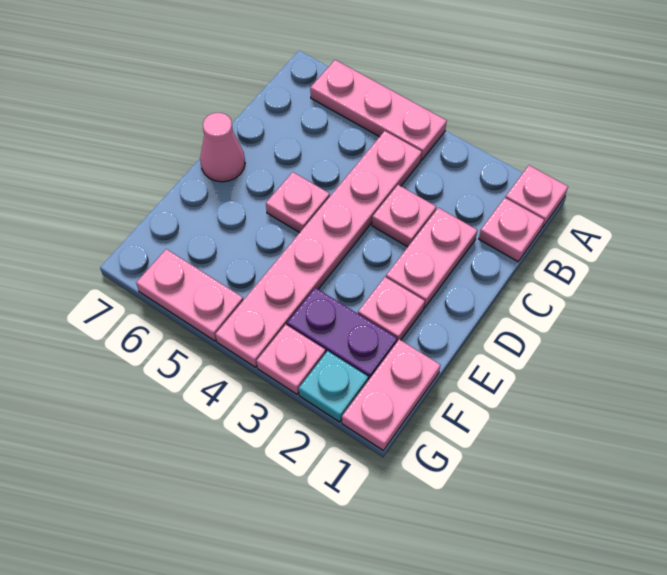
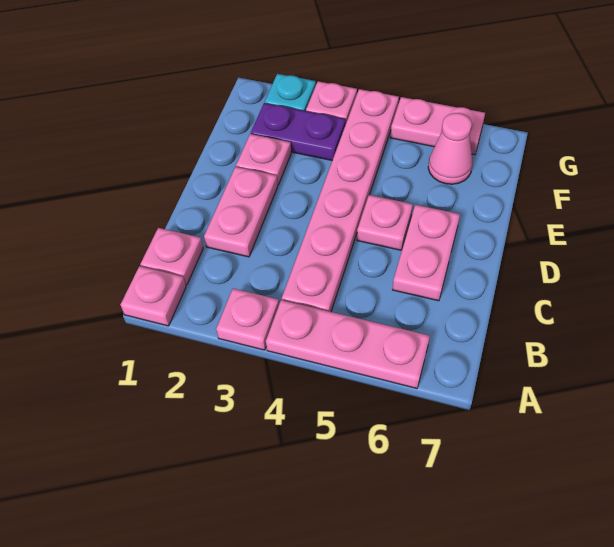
pink plate C3 level 1 -> pink plate A3 level 1
pink cone D7 level 1 -> pink cone F6 level 1
pink plate F1:G1 level 1 -> pink plate C6:D6 level 1

